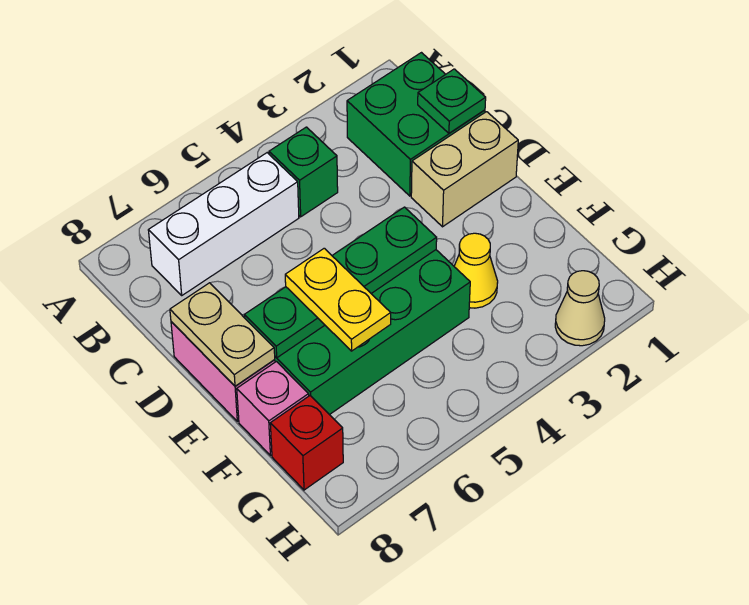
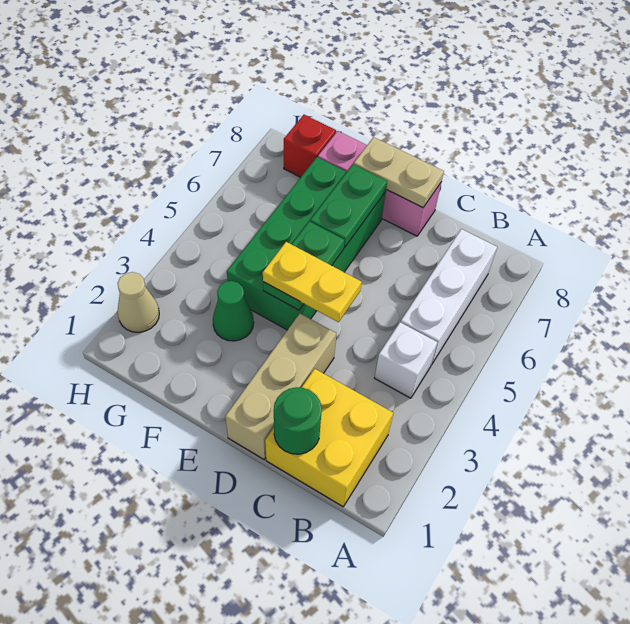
green brick B1:C2 level 1 -> yellow brick B1:C2 level 1
green brick B4 level 1 -> white brick B4 level 1
green plate C1 level 2 -> green round brick C1 level 2
tan brick D1:D2 level 1 -> tan brick D1:D3 level 1
yellow plate E6:F6 level 3 -> yellow plate D4:E4 level 3
yellow cone F3 level 1 -> green cone F3 level 1

